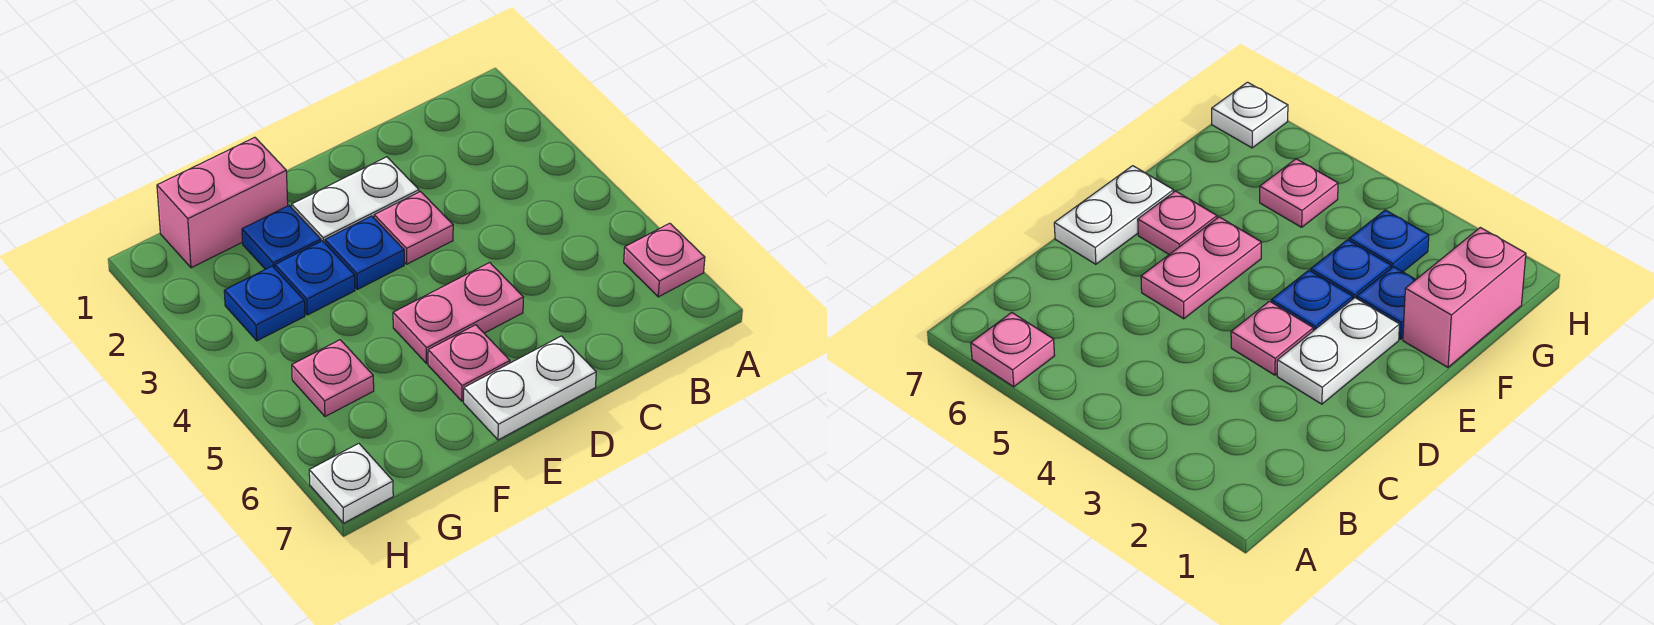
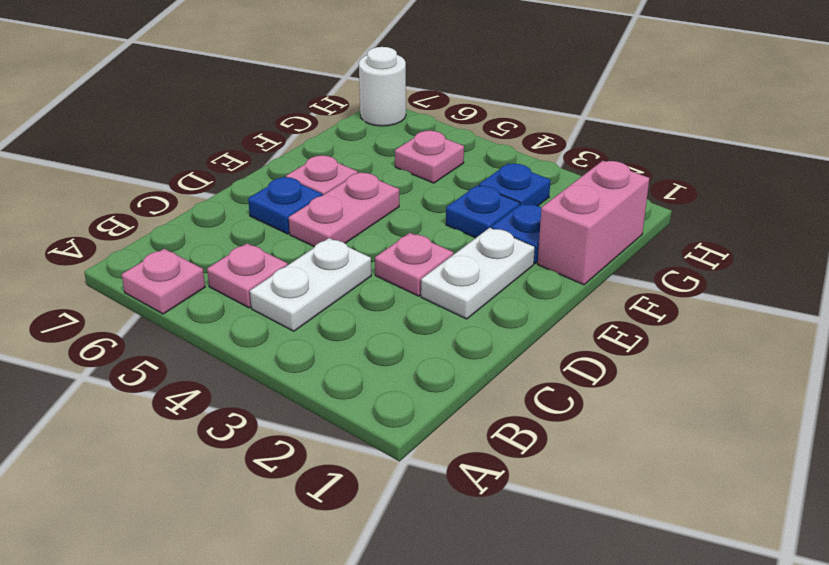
none -> pink plate B5 level 1
white plate D7:E7 level 1 -> white plate B4:C4 level 1
blue plate E3 level 1 -> blue plate D6 level 1
white plate H7 level 1 -> white round brick H7 level 1

